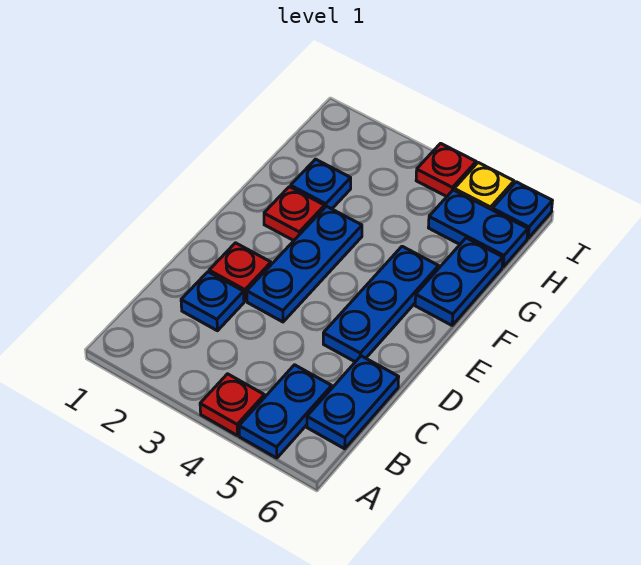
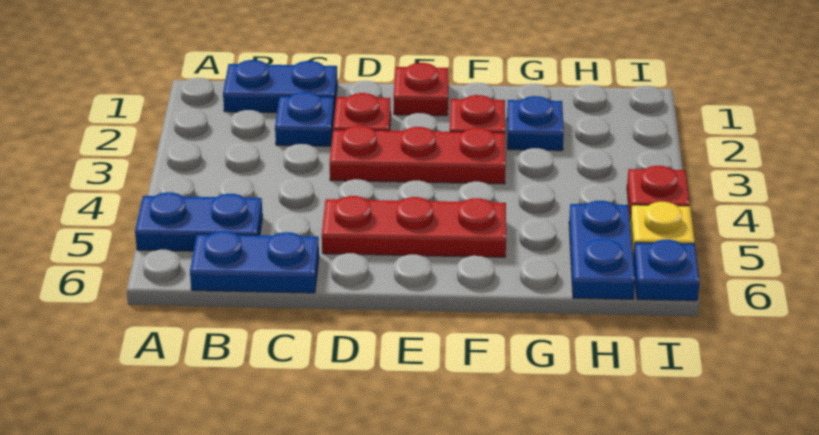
red plate A4 level 1 -> red plate E1 level 1
blue plate D3:F3 level 1 -> red plate D3:F3 level 1
blue plate D5:F5 level 1 -> red plate D5:F5 level 1
blue plate F6:G6 level 1 -> blue plate B1:C1 level 1

